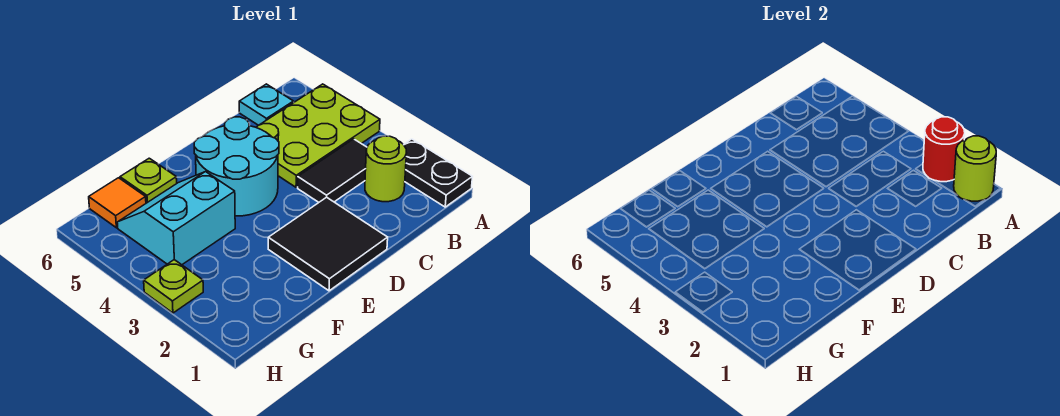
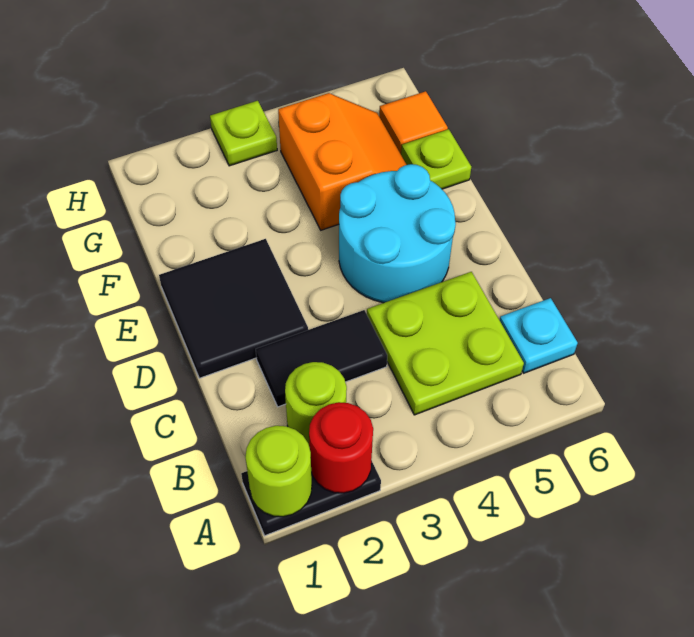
lime plate A4:C5 level 1 -> lime plate B4:C5 level 1
black tile B3:C3 level 1 -> black tile C2:C3 level 1
cyan slope F4:G5 level 1 top 4 -> orange slope F4:G5 level 1 top 4

